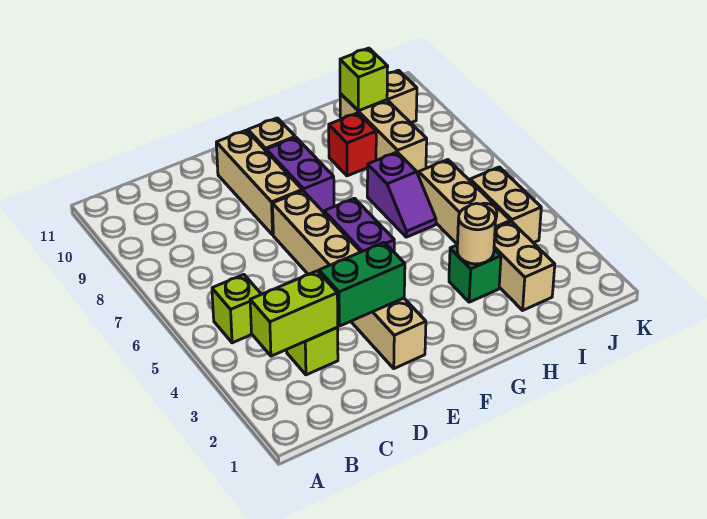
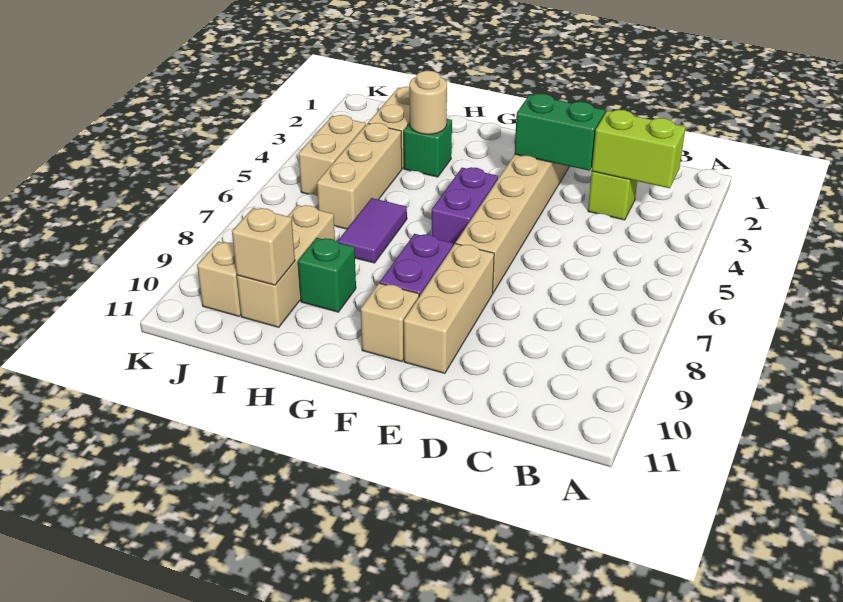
lime brick B5 level 1 -> none
purple slope H6:H7 level 1 top 7 -> purple tile H6:H7 level 1
red brick H9 level 1 -> green brick H9 level 1
lime brick I10 level 2 -> tan brick I10 level 2

